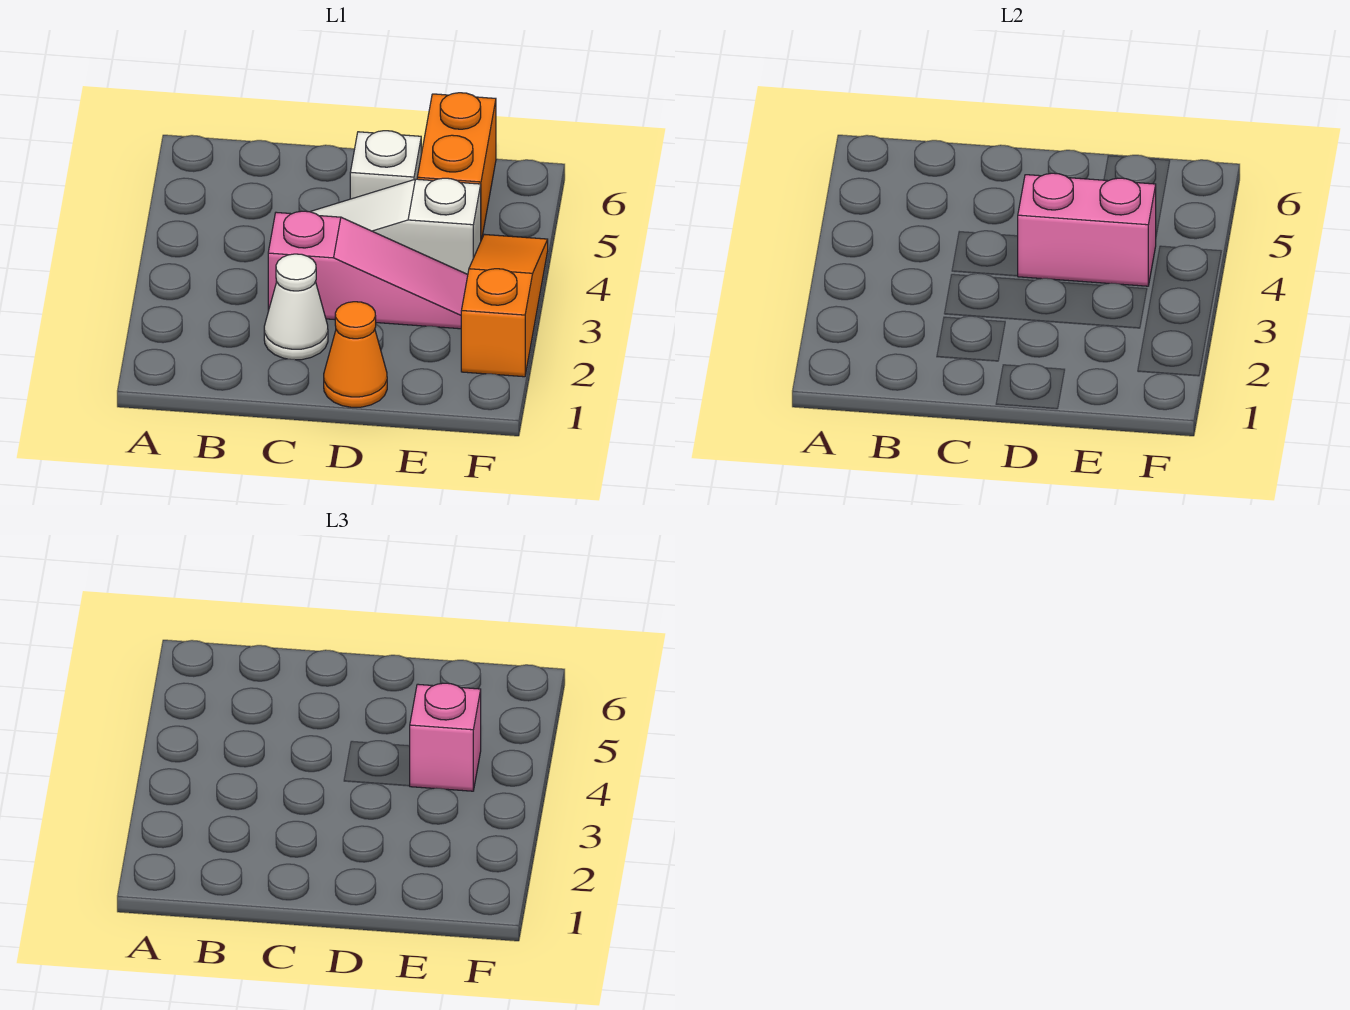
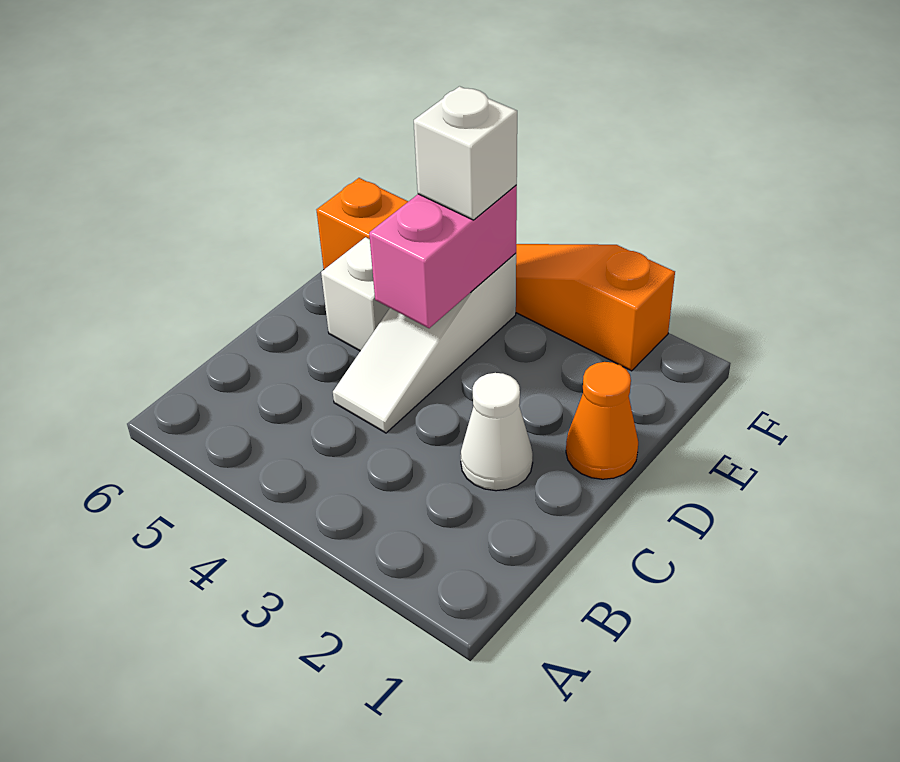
pink slope C3:E3 level 1 top C -> none
pink brick E4 level 3 -> white brick E4 level 3

